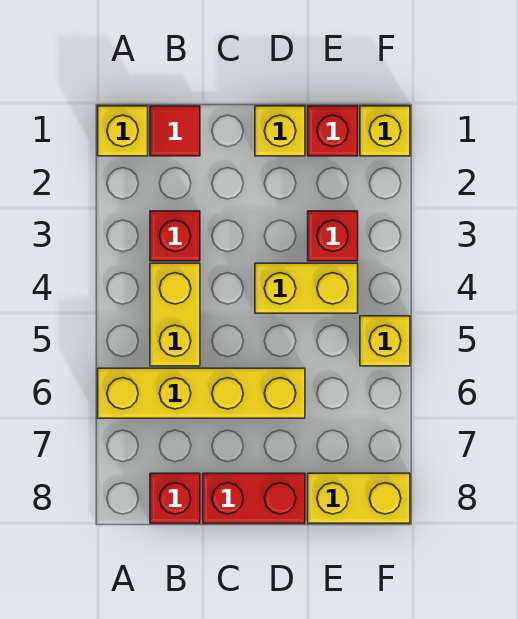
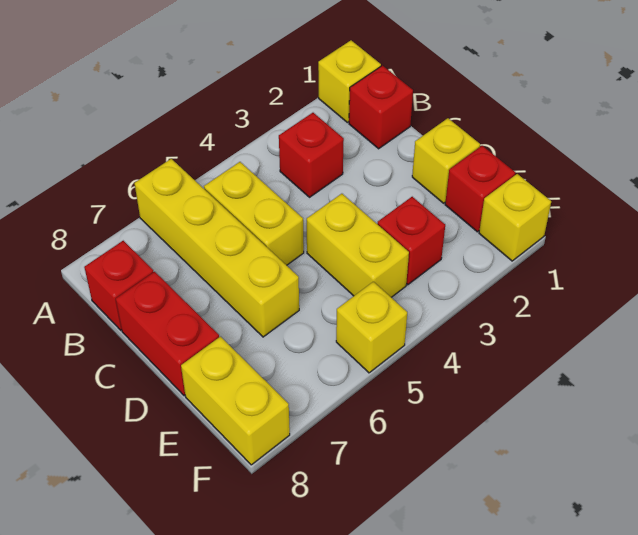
red tile B1 level 1 -> red brick B1 level 1
yellow brick B4:B5 level 1 -> yellow brick B5:C5 level 1

